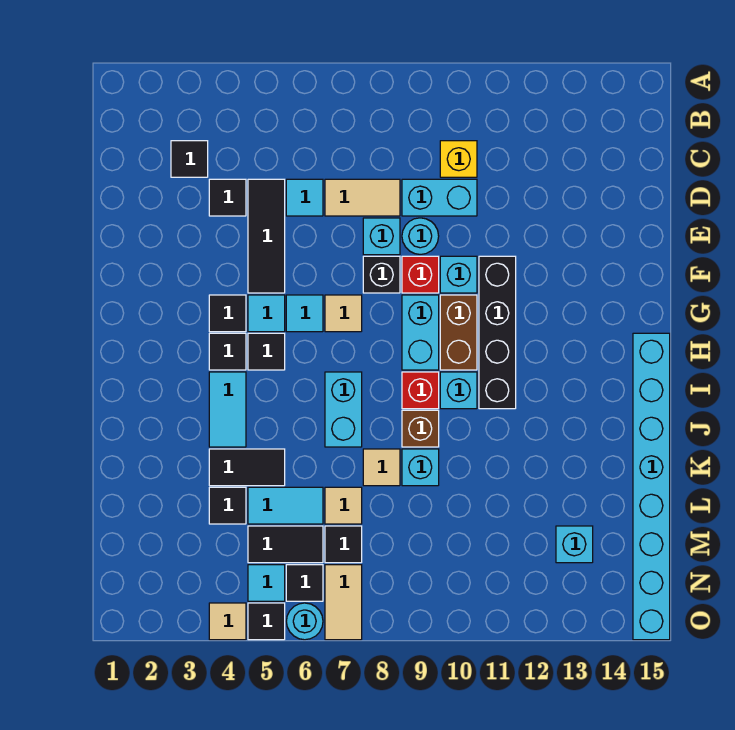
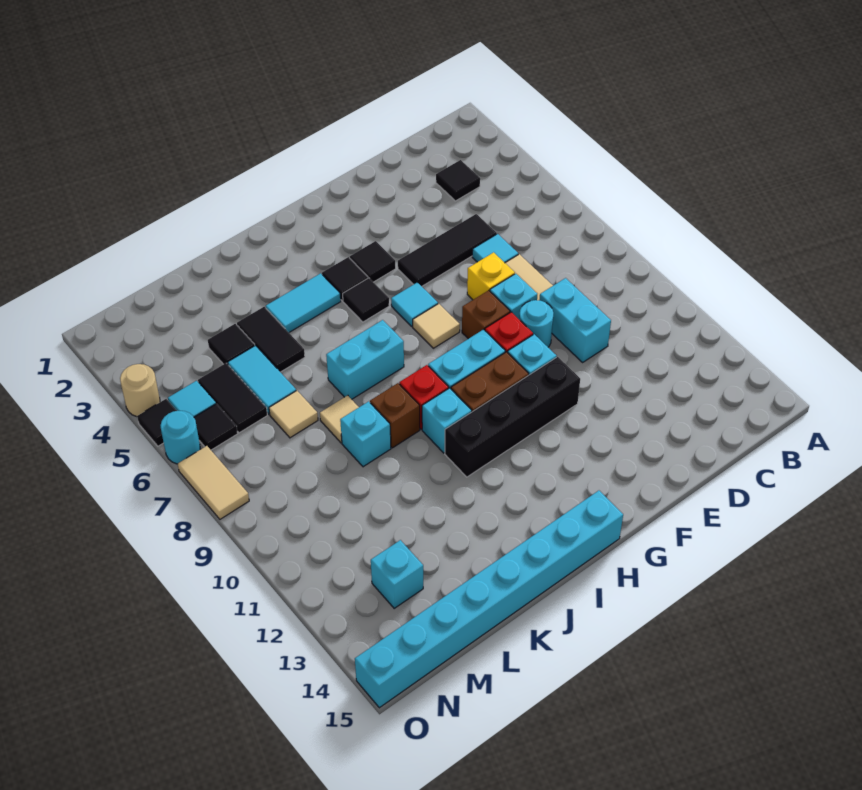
yellow brick C10 level 1 -> yellow brick E7 level 1
black tile D4 level 1 -> none
black brick F8 level 1 -> brown brick F8 level 1
cyan tile G5 level 1 -> none
black tile M7 level 1 -> none
tan tile N7:O7 level 1 -> tan tile O7:O8 level 1
tan tile O4 level 1 -> tan round brick O4 level 1

